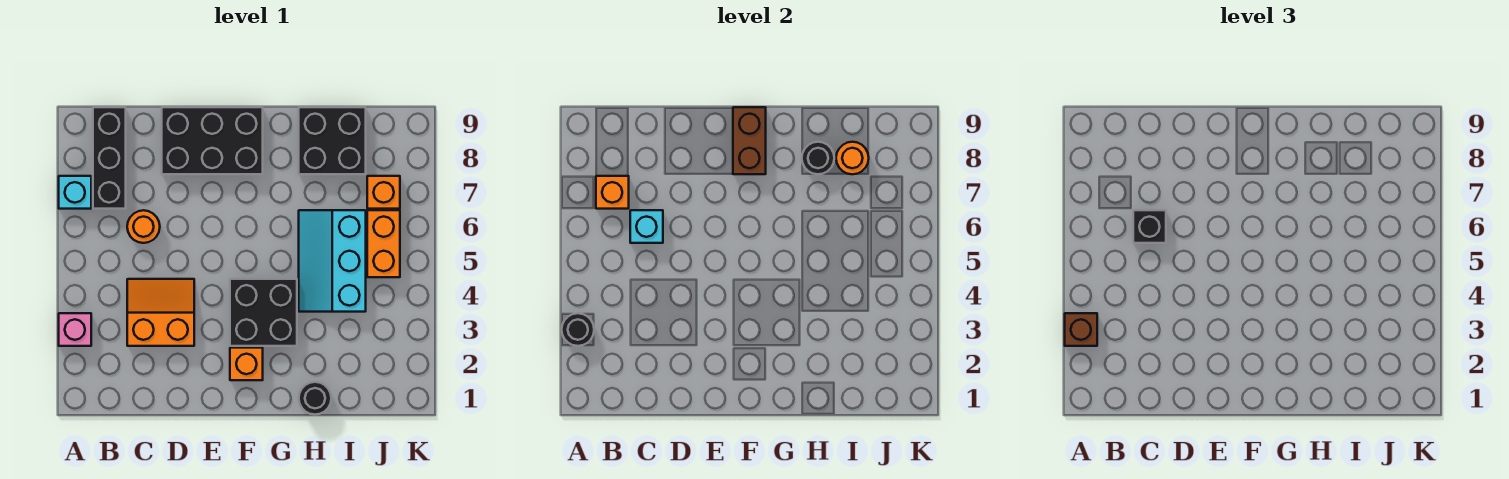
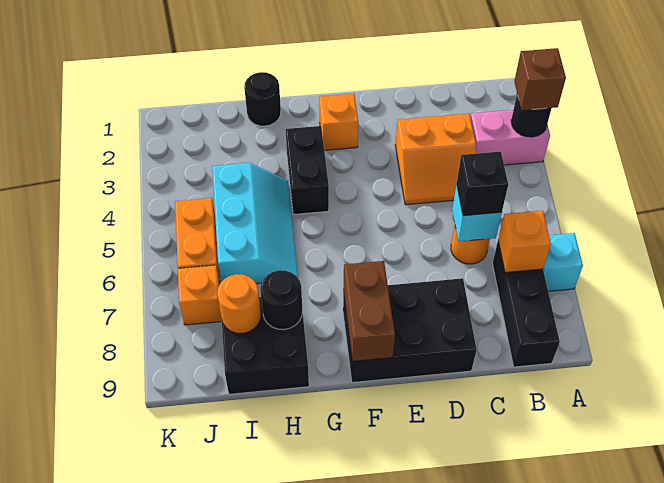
pink brick A3 level 1 -> pink brick A3:B3 level 1
black brick F3:G4 level 1 -> black brick G3:G4 level 1

